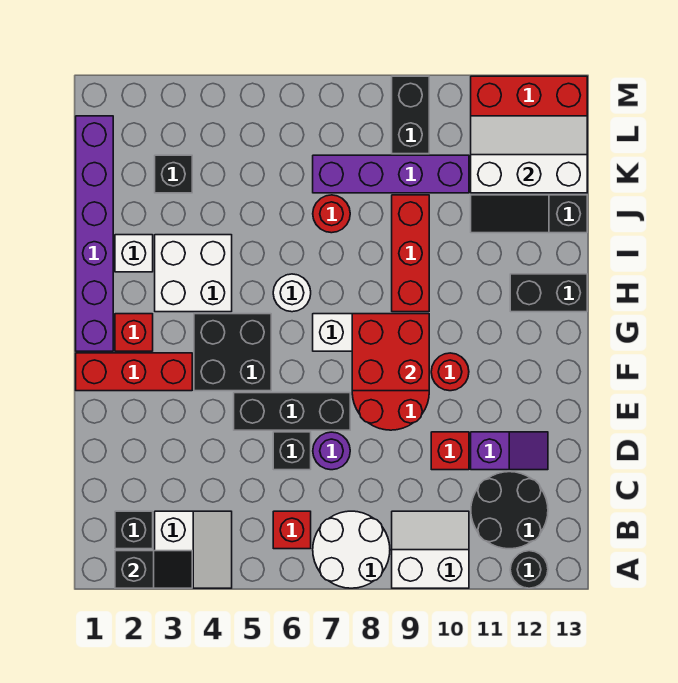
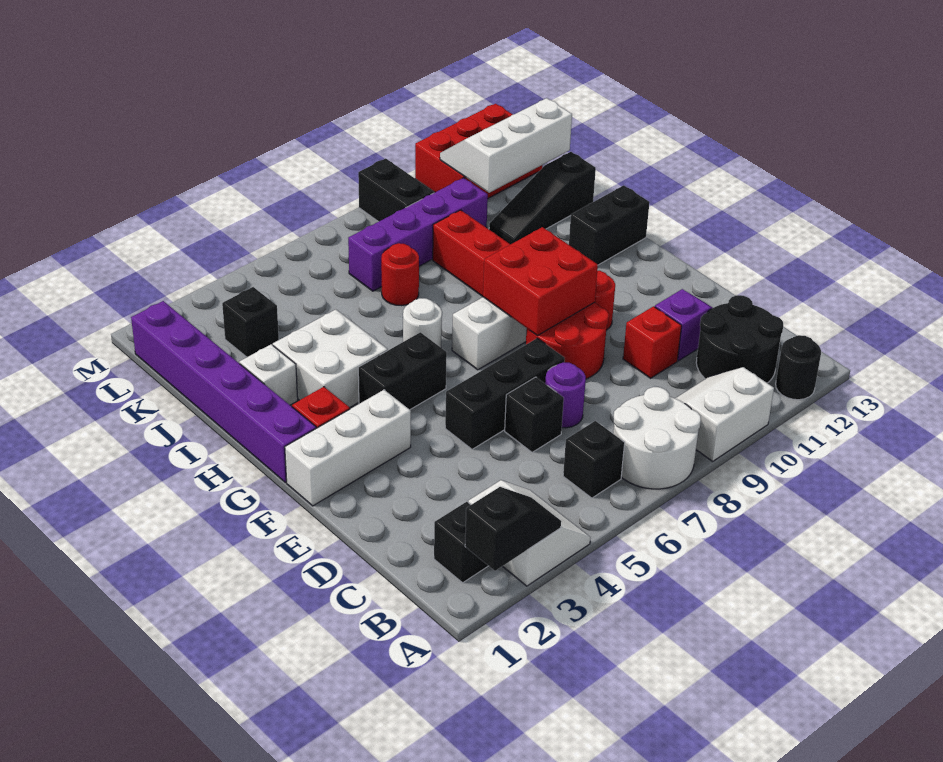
red brick B6 level 1 -> black brick B6 level 1
red brick F1:F3 level 1 -> white brick F1:F3 level 1
black brick F4:G5 level 1 -> black brick G4:G5 level 1

